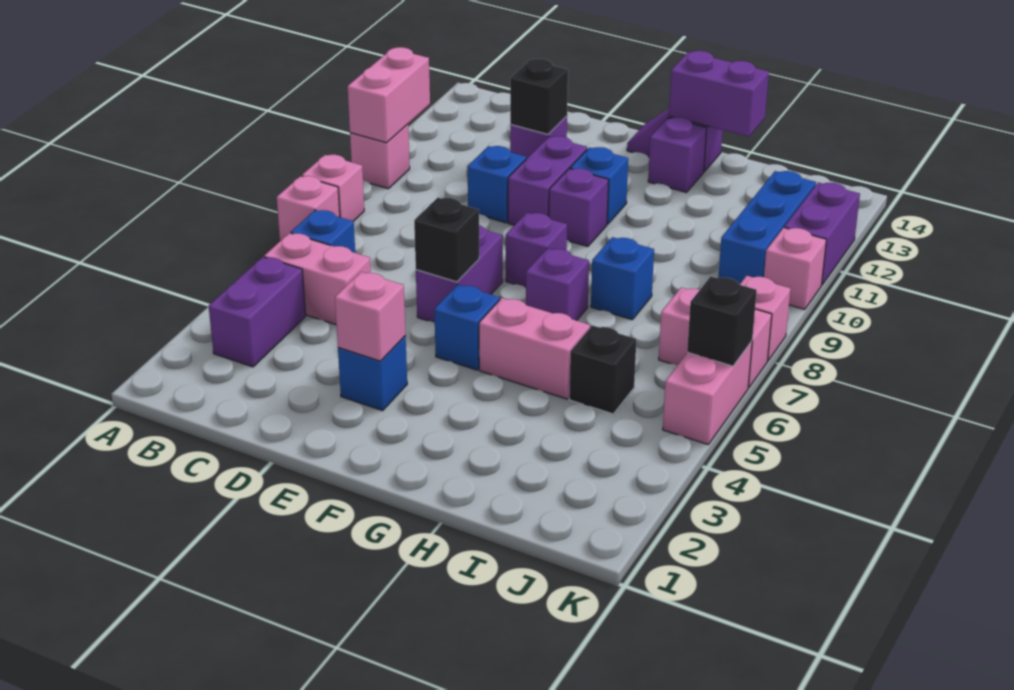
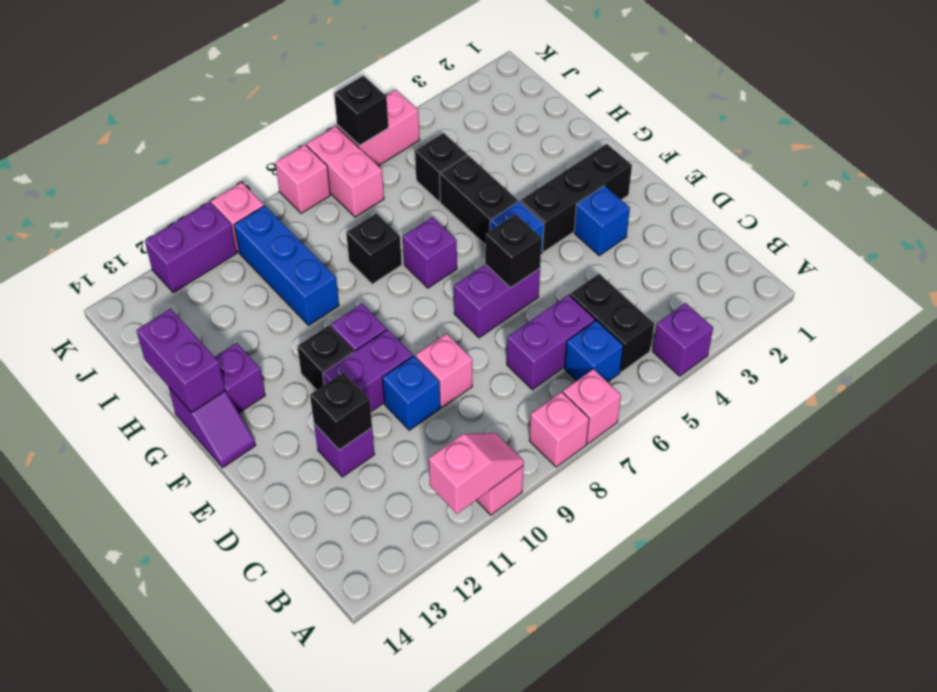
pink brick A10:A11 level 2 -> pink slope A10:A11 level 2 top 11
purple brick B3:B4 level 1 -> purple brick C6:C7 level 1
pink brick B5:C5 level 1 -> black brick B5:C5 level 1
pink brick E3 level 2 -> pink brick D9 level 1
none -> black brick F2:F4 level 1
purple brick F8 level 1 -> purple brick A4 level 1
blue brick F11 level 1 -> black brick F11 level 1
pink brick G5:H5 level 1 -> black brick G5:H5 level 1
blue brick H8 level 1 -> black brick H8 level 1
blue brick J10:J12 level 1 -> blue brick H10:J10 level 1

